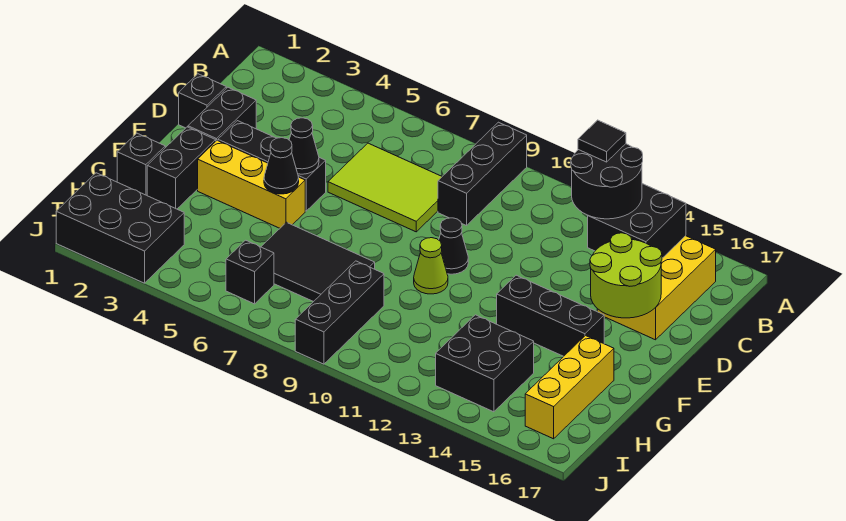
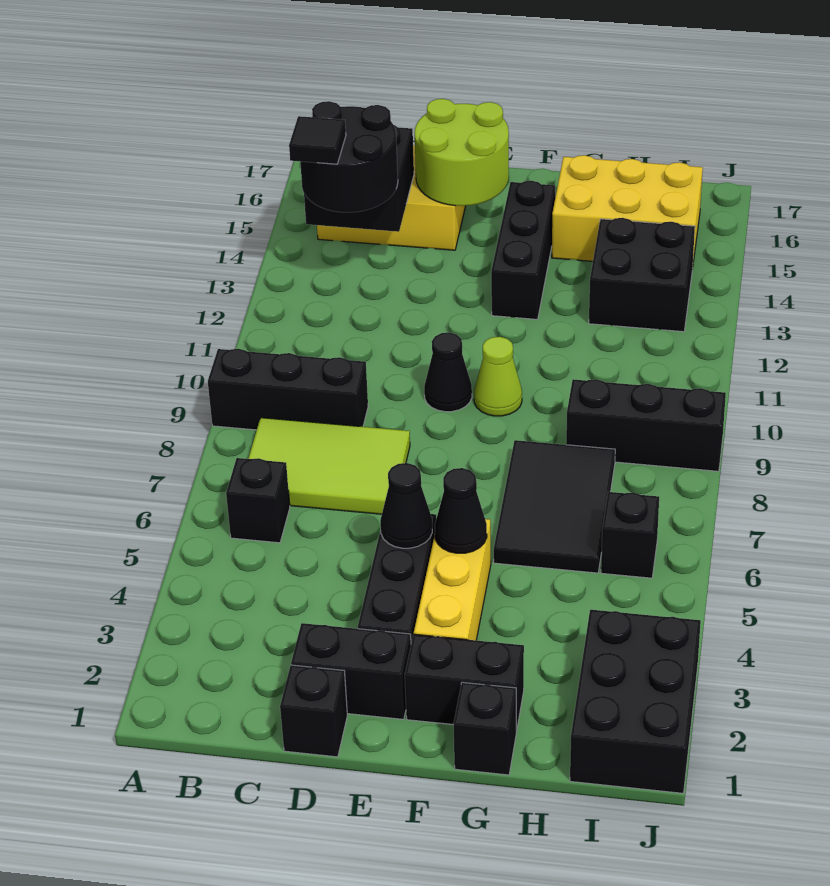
none -> black brick B6 level 1
lime tile C6:D8 level 1 -> lime tile B7:D8 level 1
yellow brick G16:I16 level 1 -> yellow brick G15:I16 level 1

